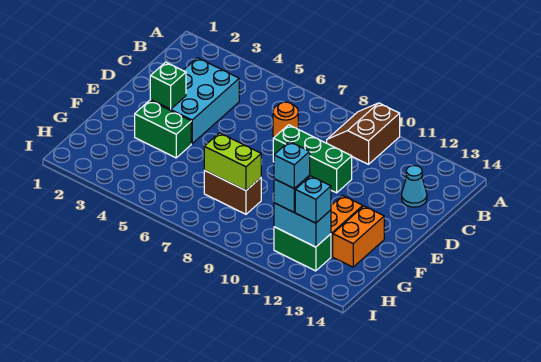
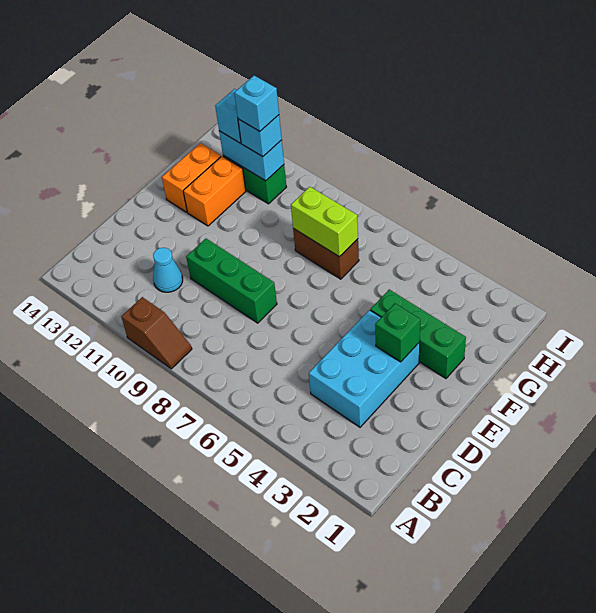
brown slope A9:B10 level 1 top 10 -> brown slope A9:A10 level 1 top 10
orange round brick C7 level 1 -> none
cyan cone C13 level 1 -> cyan cone C11 level 1
green brick F3:F4 level 1 -> green brick F2:F4 level 1

